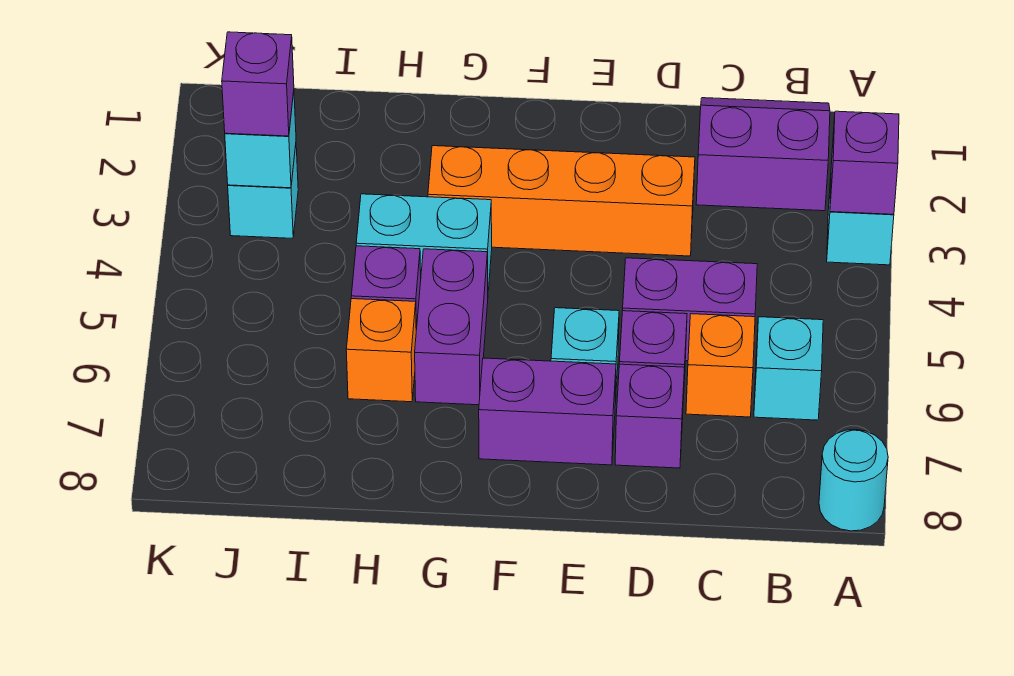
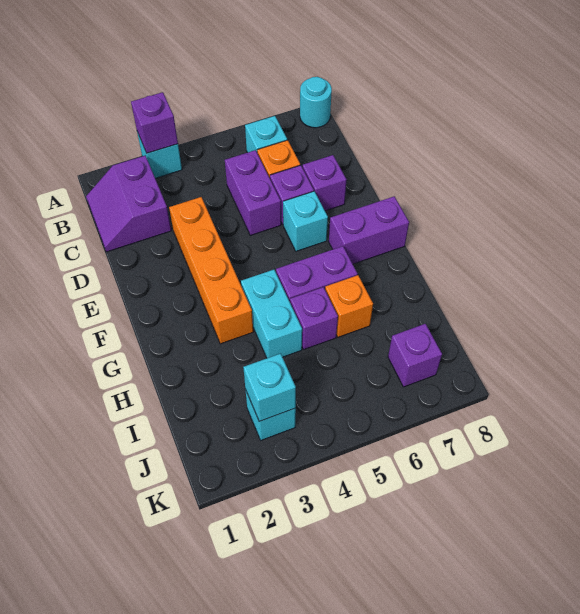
purple brick E7:F7 level 1 -> purple brick F7:F8 level 1
purple brick J3 level 3 -> purple brick J7 level 1

